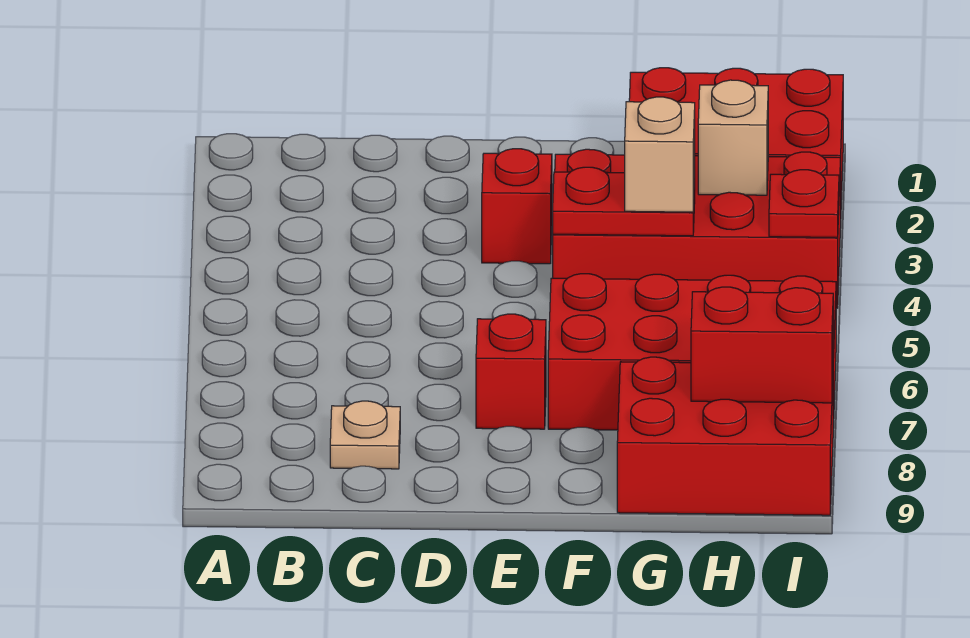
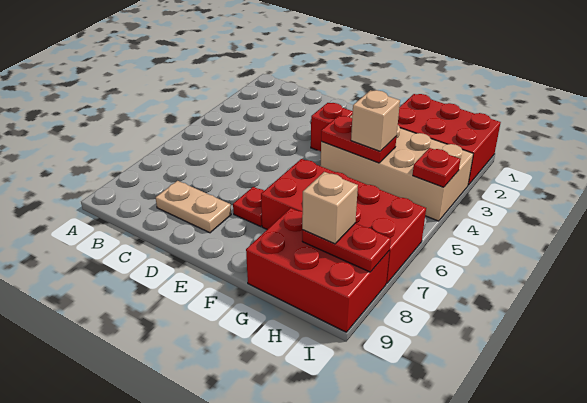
tan plate C8 level 1 -> tan plate C8:D8 level 1
red brick E7 level 1 -> red plate E7 level 1
red brick F3:I4 level 1 -> tan brick F3:I4 level 1
tan brick H3 level 2 -> tan brick H8 level 3
red brick H8:I8 level 2 -> red plate H8:I8 level 2

